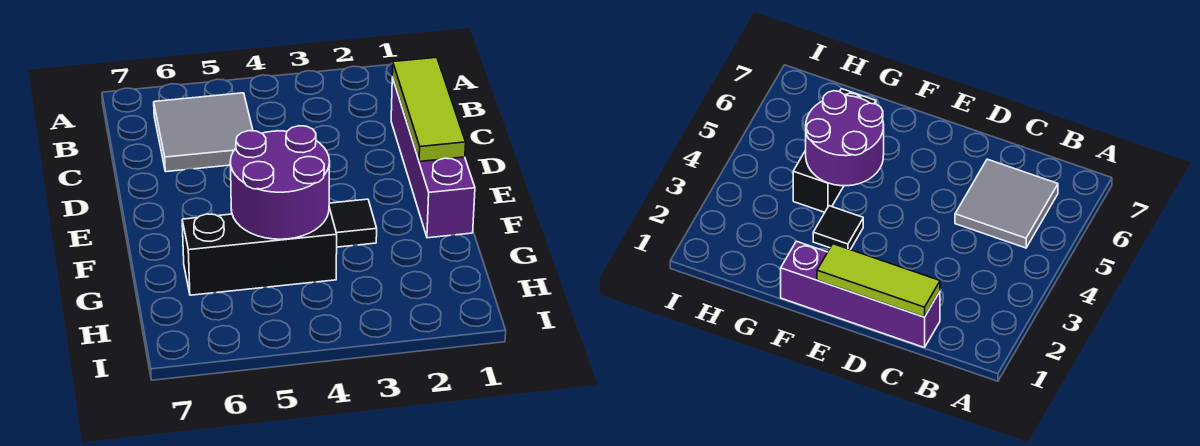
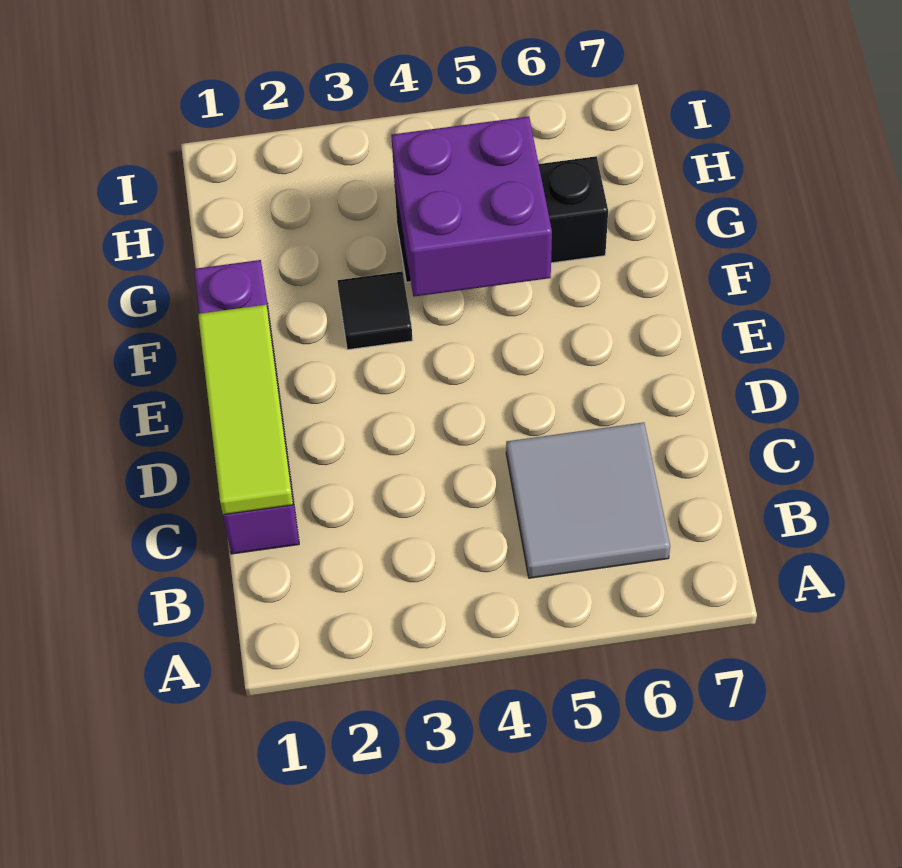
purple round brick F4:G5 level 2 -> purple brick F4:G5 level 2

